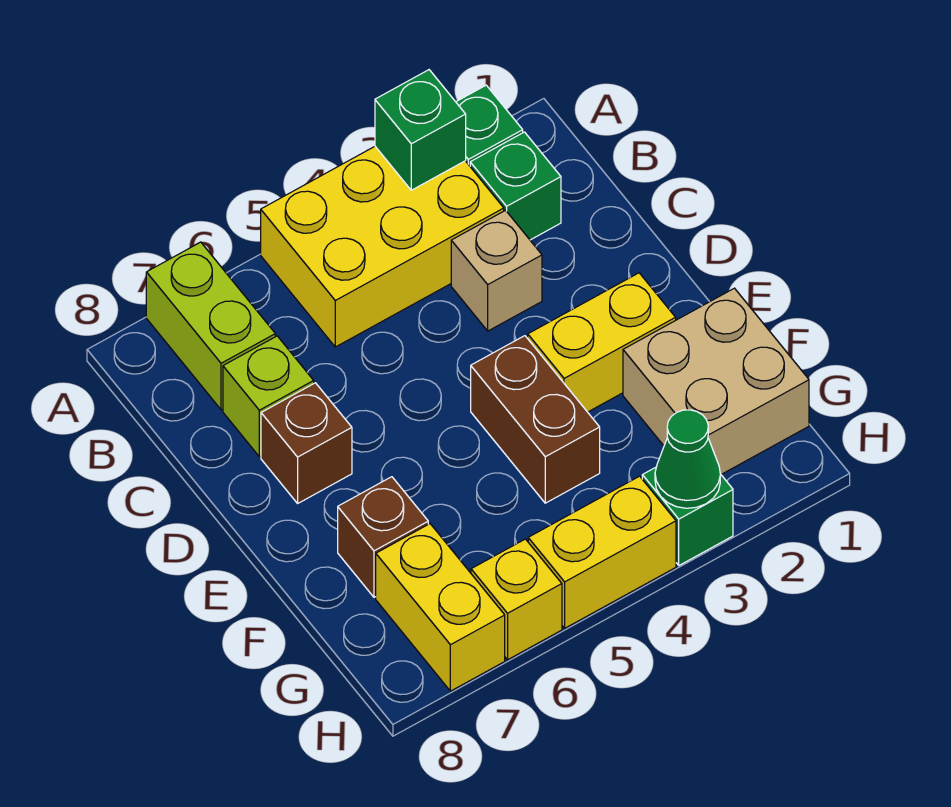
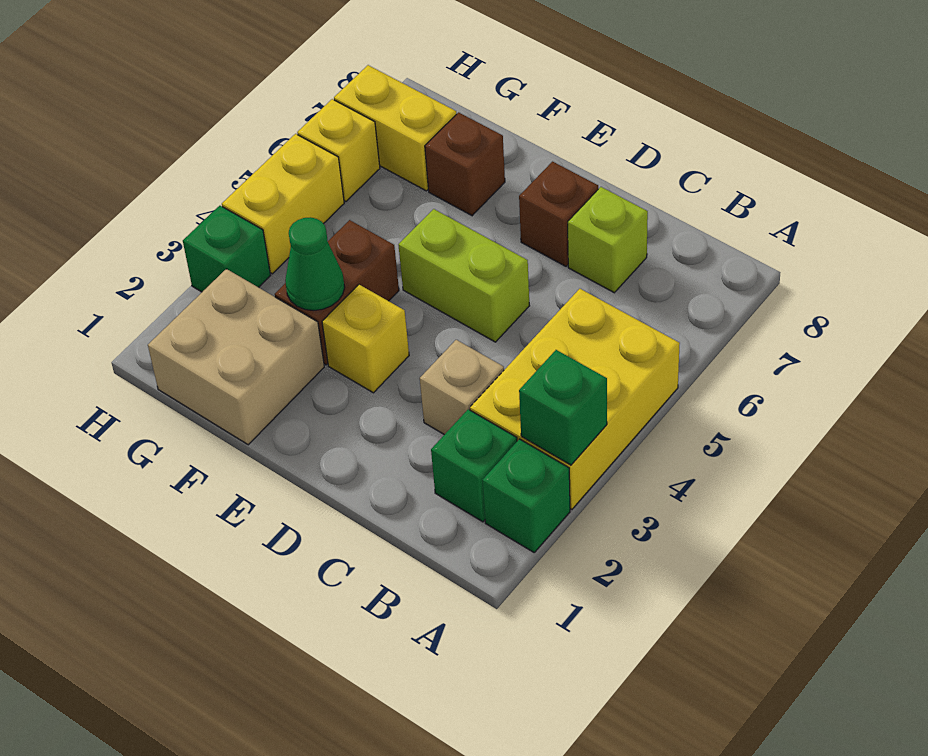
lime brick A7:B7 level 1 -> lime brick D5:E5 level 1
yellow brick E2:E3 level 1 -> yellow brick E3 level 1
brown brick E4:F4 level 1 -> brown brick F3:F4 level 1
green cone H3 level 2 -> green cone F3 level 2

